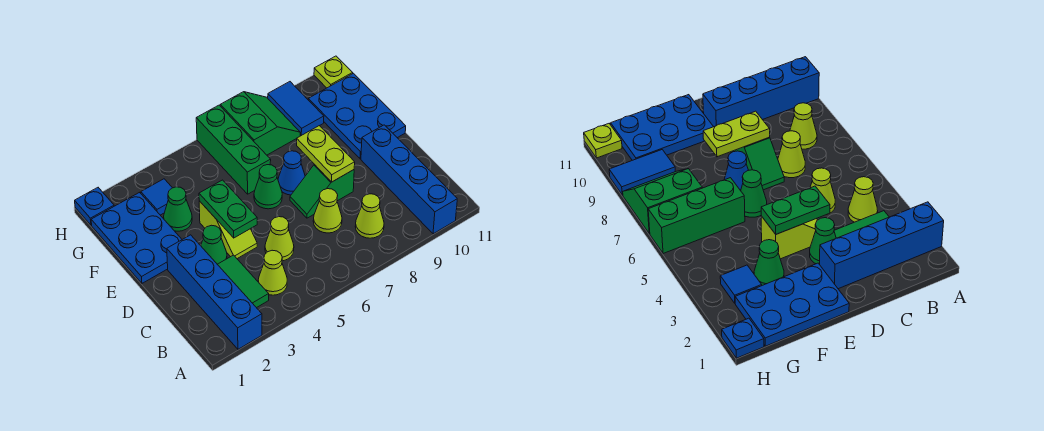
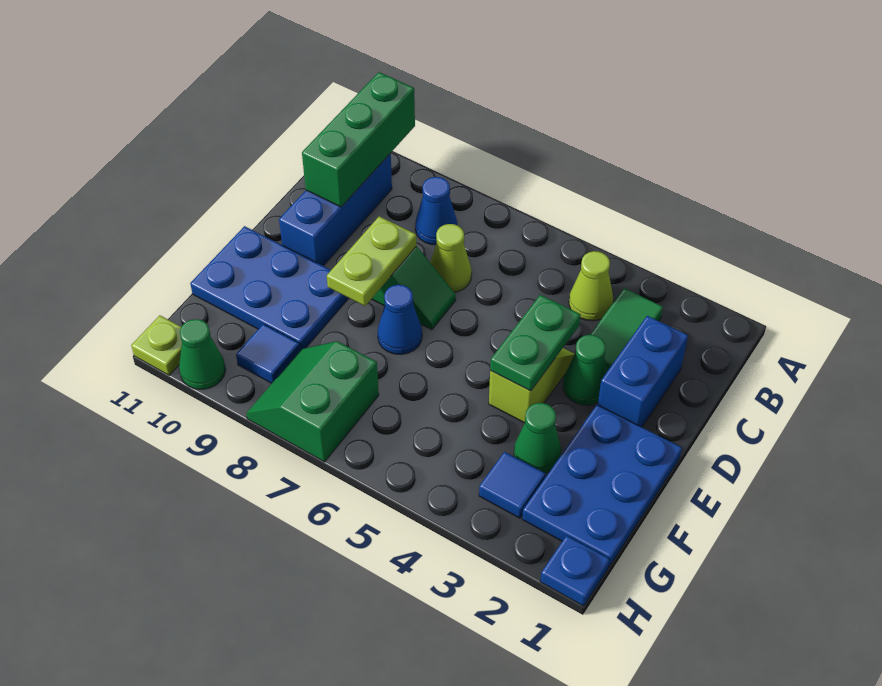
blue brick A2:D2 level 1 -> blue brick C2:D2 level 1
blue brick A10:D10 level 1 -> blue brick B10:D10 level 1
lime cone B8 level 1 -> blue cone B8 level 1
lime cone C5 level 1 -> none
green cone E6 level 1 -> green cone H10 level 1
blue plate E10:G11 level 1 -> blue plate E9:F11 level 1
green brick F6:H6 level 1 -> green brick A10:C10 level 2
blue tile G9:H9 level 1 -> blue tile G9 level 1

